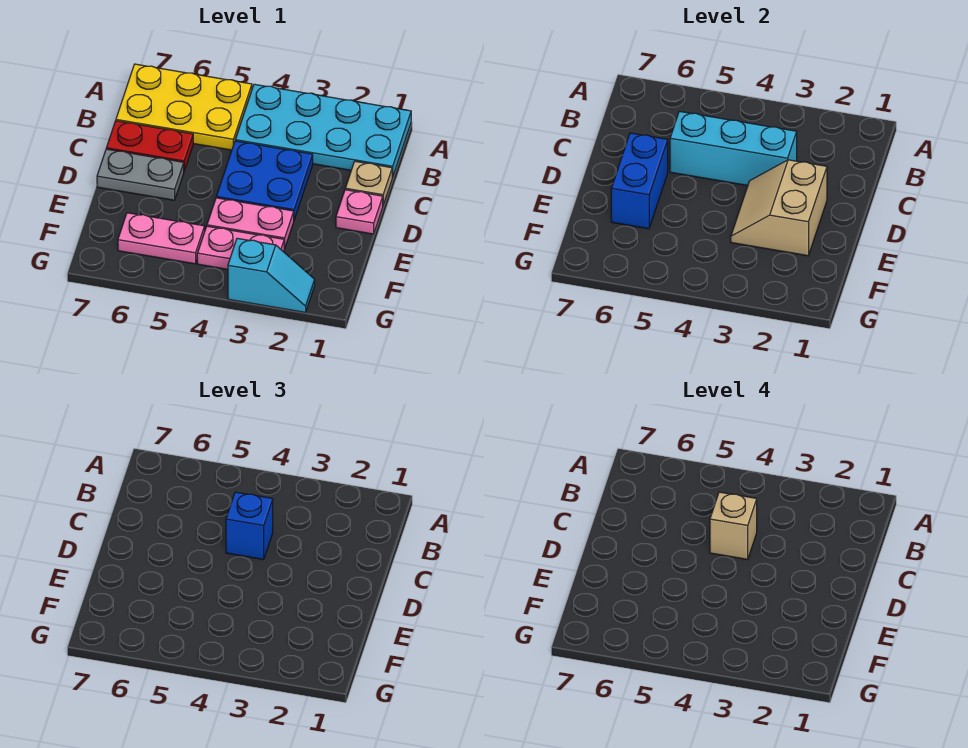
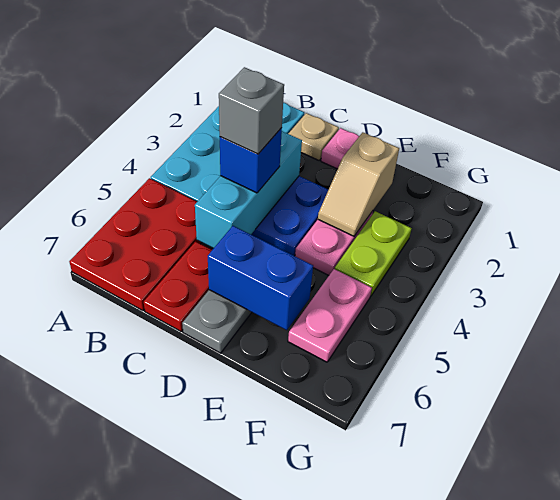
yellow plate A5:B7 level 1 -> red plate A5:B7 level 1
tan brick C4 level 4 -> grey brick C4 level 4
tan slope D2:E3 level 2 top 2 -> tan slope E2:E3 level 2 top 2
pink plate F3:F4 level 1 -> lime plate F3:F4 level 1
cyan slope G2:G3 level 1 top 3 -> none

